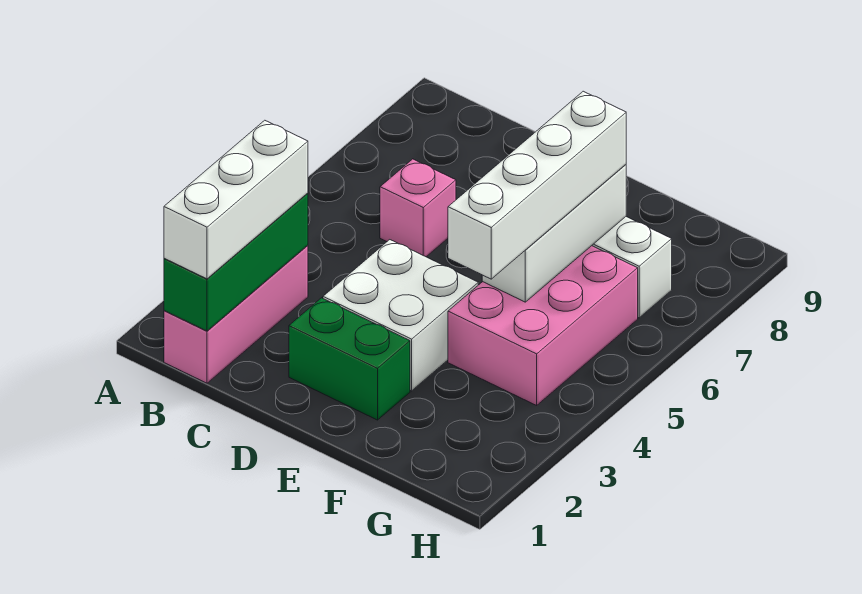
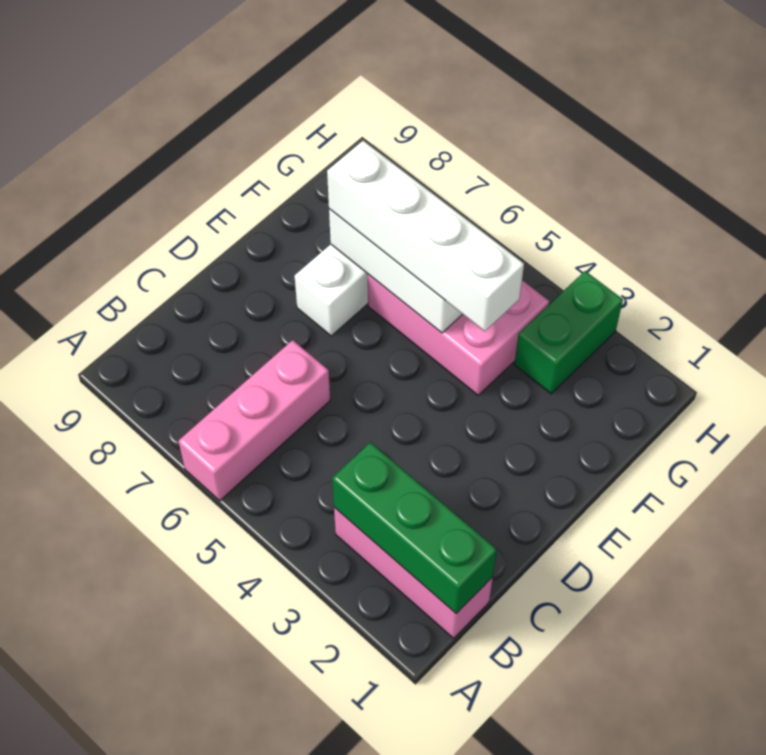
white brick B1:B3 level 3 -> none
pink brick C6 level 1 -> pink brick A6:C6 level 1
green brick D2:E2 level 1 -> green brick G3:H3 level 1
white brick D3:E4 level 1 -> none

